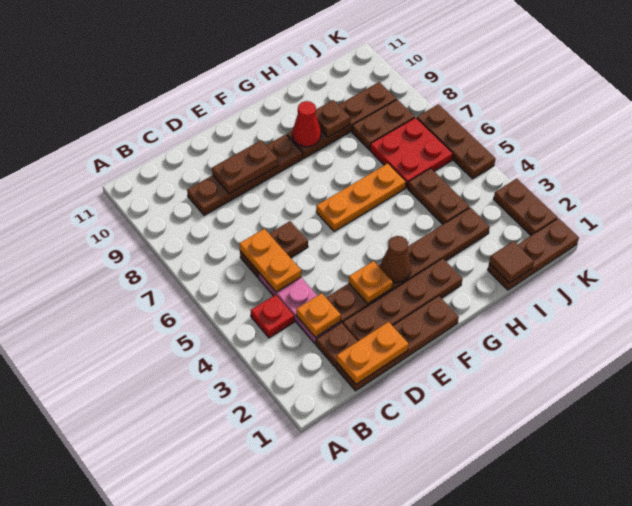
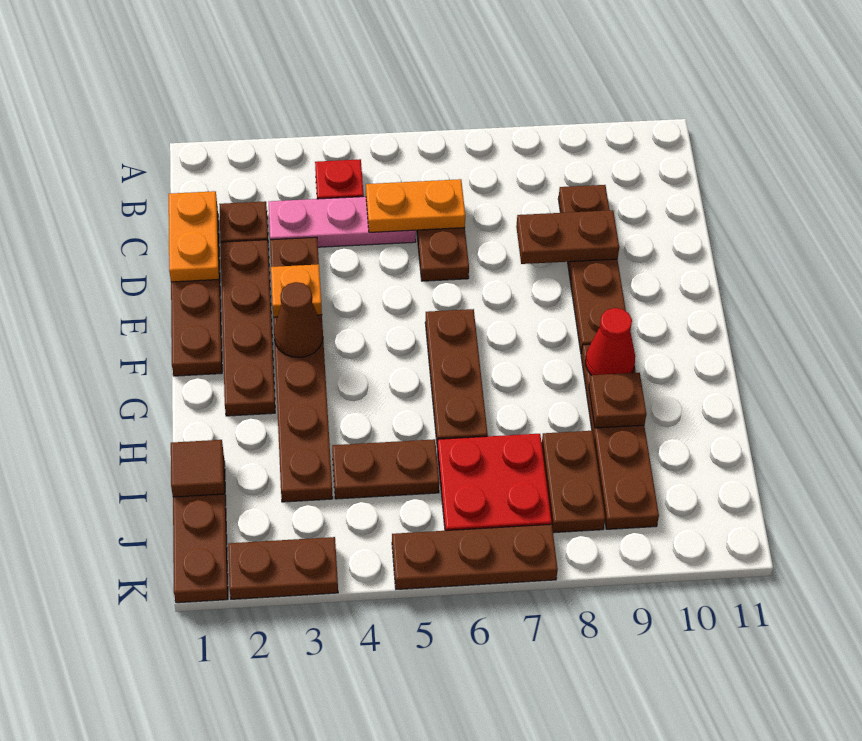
orange plate C3 level 2 -> none
brown plate D9:E9 level 2 -> brown plate D8:D9 level 2
orange plate F6:H6 level 1 -> brown plate F6:H6 level 1

